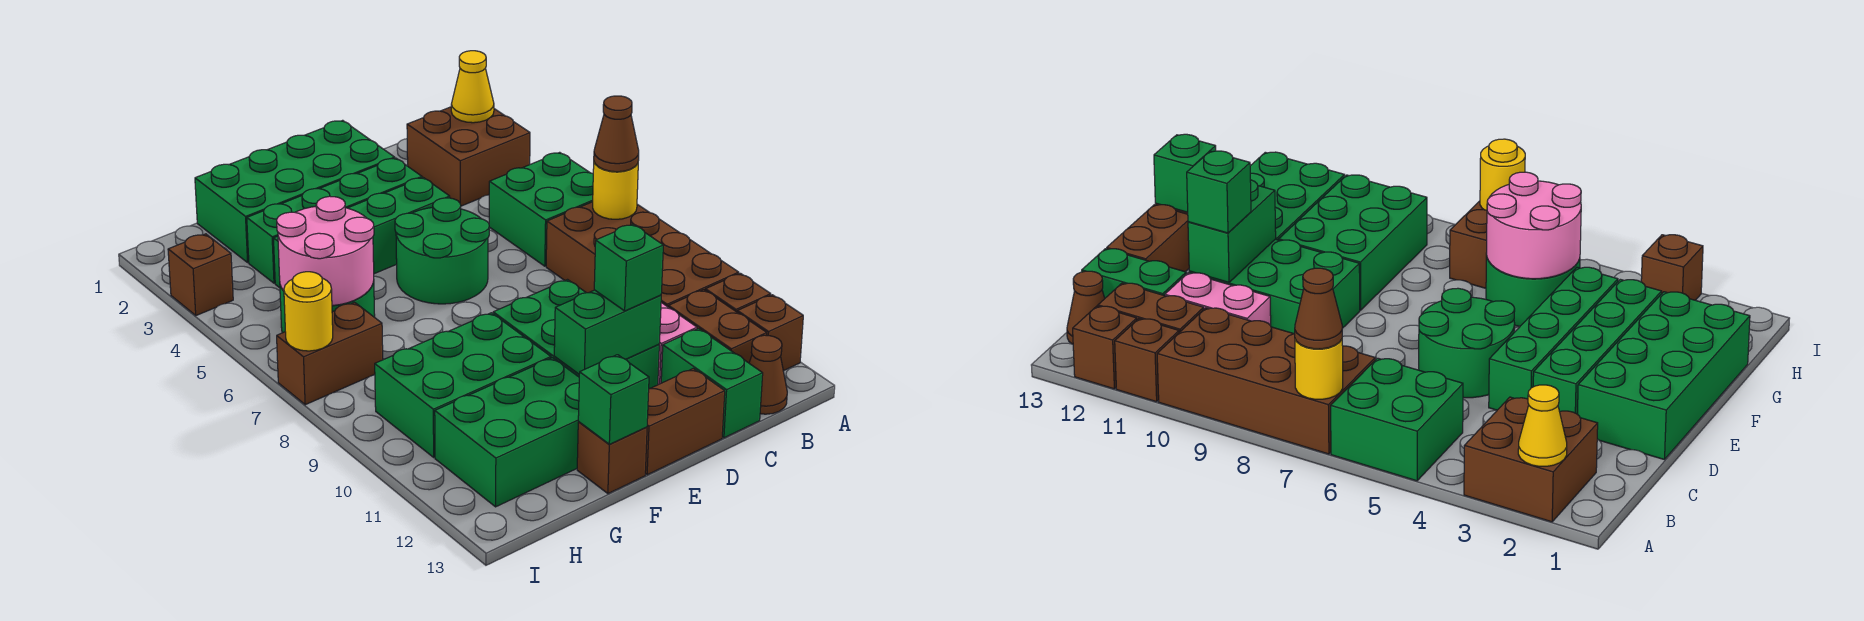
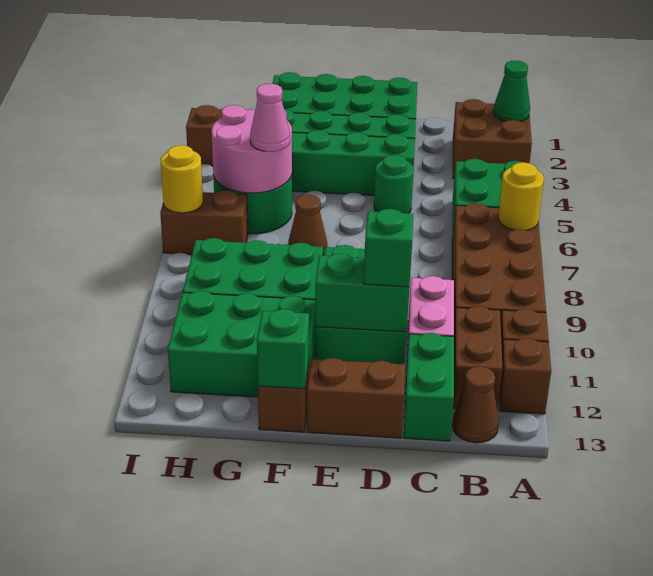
yellow cone A2 level 2 -> green cone A2 level 2
brown cone A7 level 3 -> brown cone F7 level 1
green round brick D5:E6 level 1 -> green round brick D5 level 1
none -> pink cone G6 level 3

